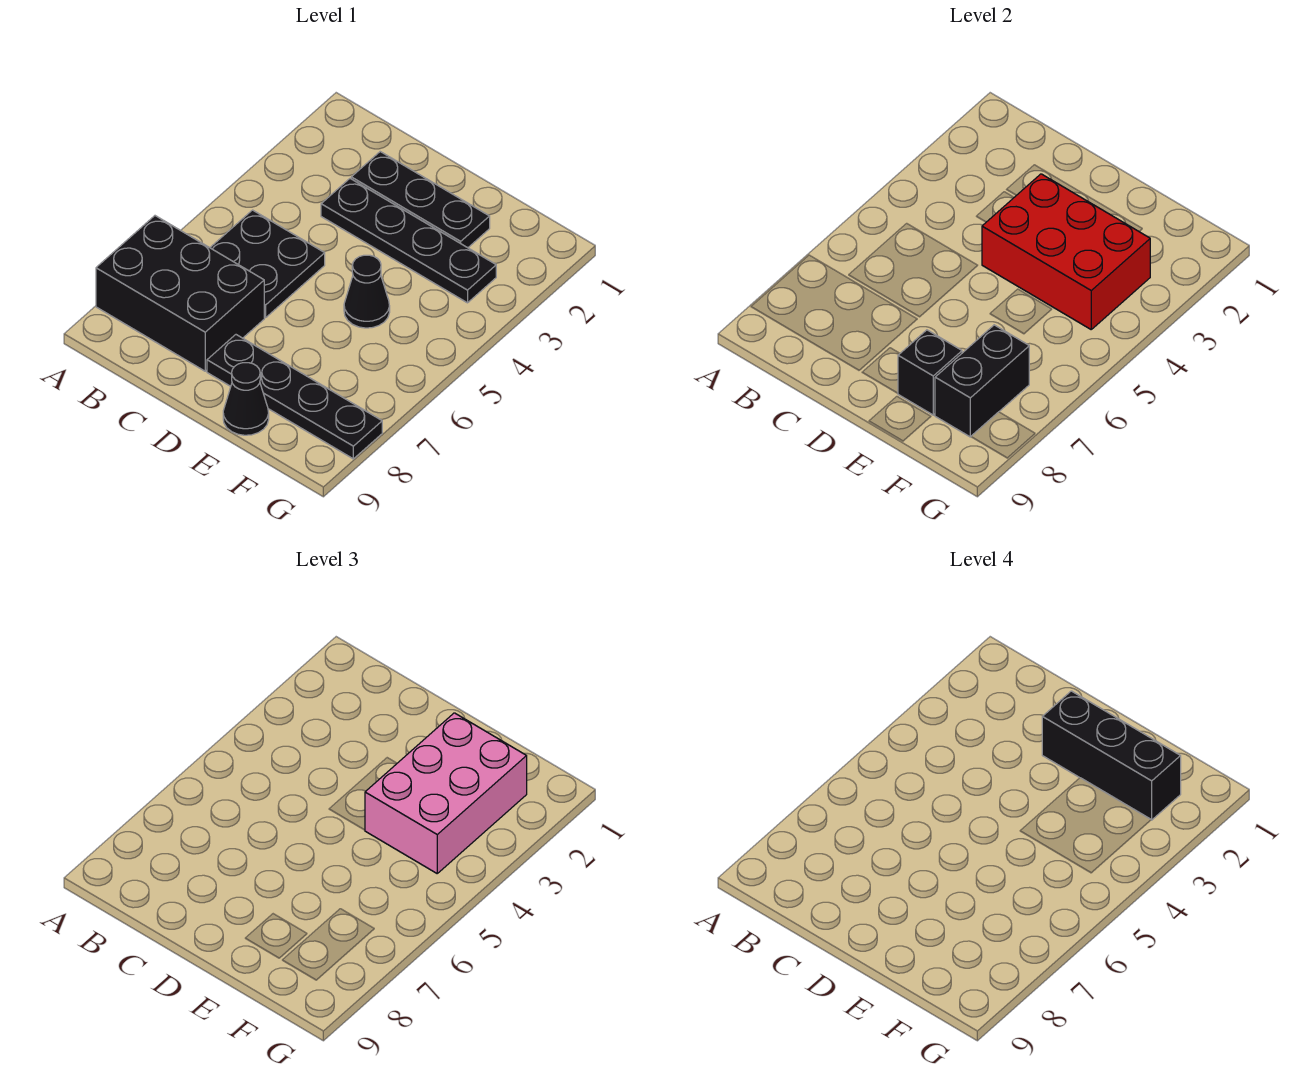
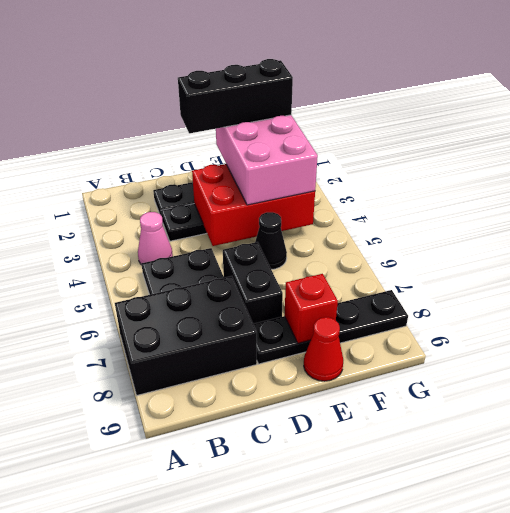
none -> pink cone B4 level 1
black brick E8 level 2 -> red brick E8 level 2
black cone E9 level 1 -> red cone E9 level 1
black brick F7:F8 level 2 -> black brick D6:D7 level 1

